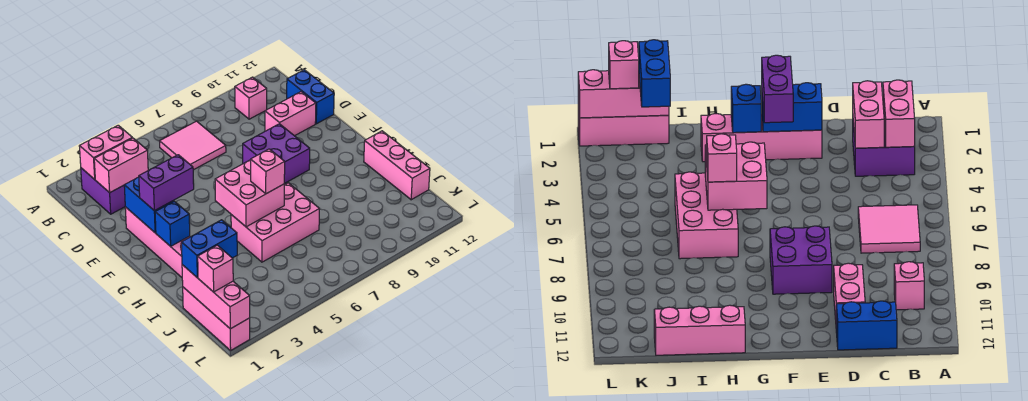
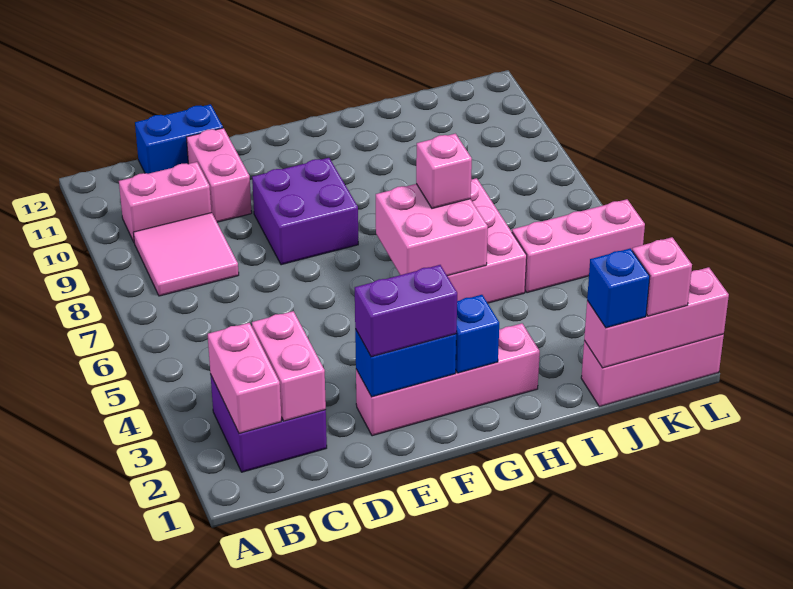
pink tile B6:C7 level 1 -> pink tile B8:C9 level 1
pink brick B10 level 1 -> pink brick B10:C10 level 1
purple brick F2:F3 level 3 -> purple brick E2:F2 level 3
pink brick H12:J12 level 1 -> pink brick J5:L5 level 1
blue brick J1:J2 level 3 -> blue brick J1 level 3

